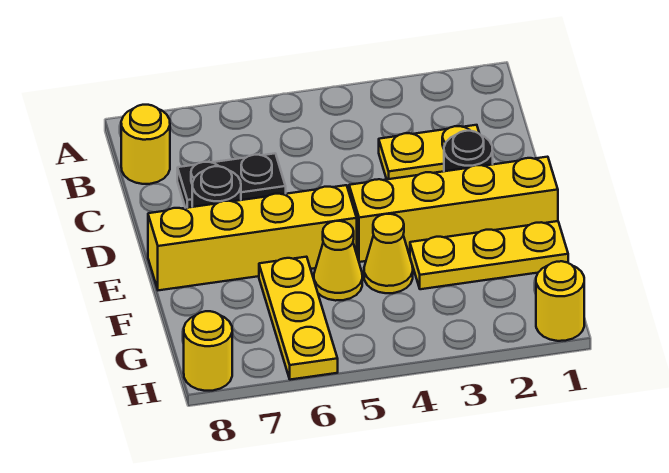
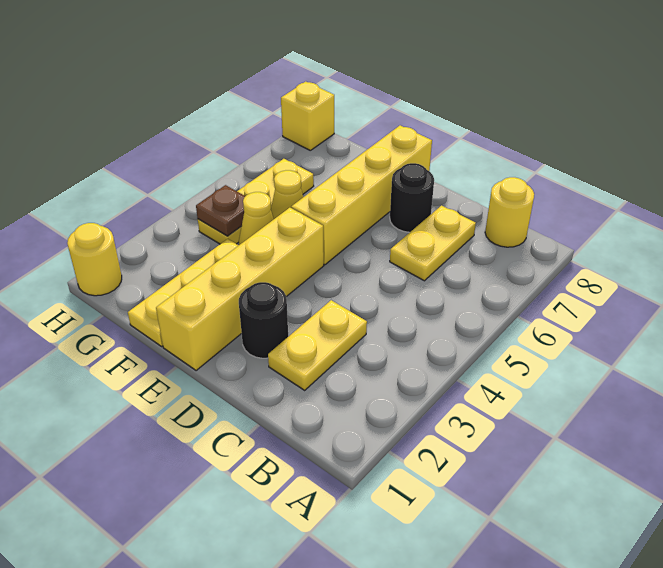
black plate C6:C7 level 1 -> yellow plate C6:C7 level 1
yellow plate F6:H6 level 1 -> yellow plate G4:G6 level 1
none -> brown plate G4 level 2
yellow round brick H8 level 1 -> yellow brick H8 level 1

